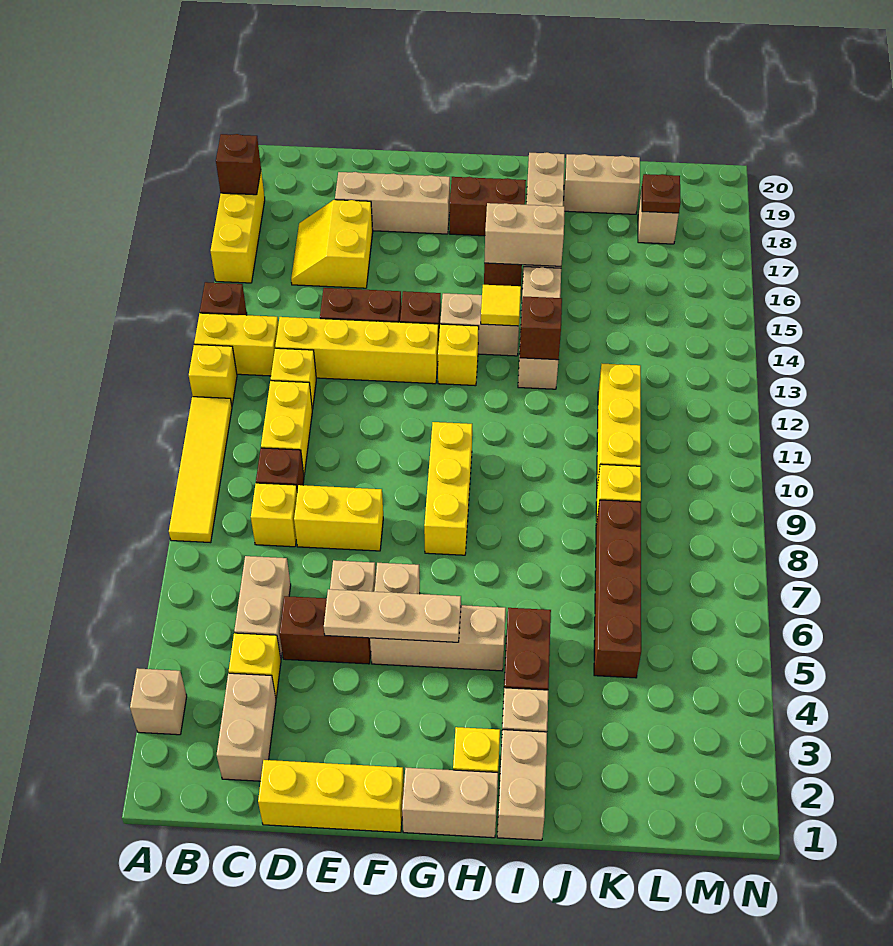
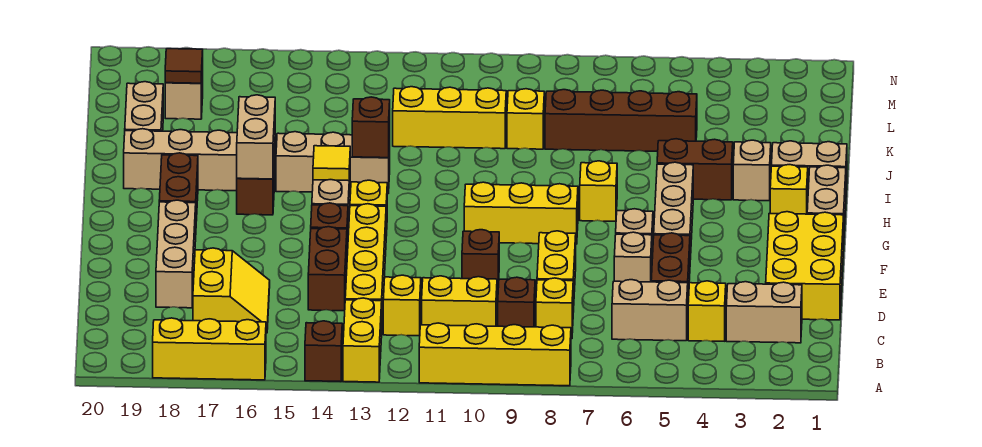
tan brick A3 level 1 -> none
yellow tile A8:A11 level 1 -> yellow brick A8:A11 level 1
yellow brick A12 level 1 -> yellow brick H7 level 1
brown brick A18 level 2 -> brown brick E10 level 1
yellow slope C16:D17 level 1 top D -> yellow slope C16:D17 level 1 top 17
yellow brick D1:F1 level 1 -> yellow brick D1:F2 level 1
tan plate E5:G5 level 2 -> none
brown plate L18 level 2 -> brown tile L18 level 2

